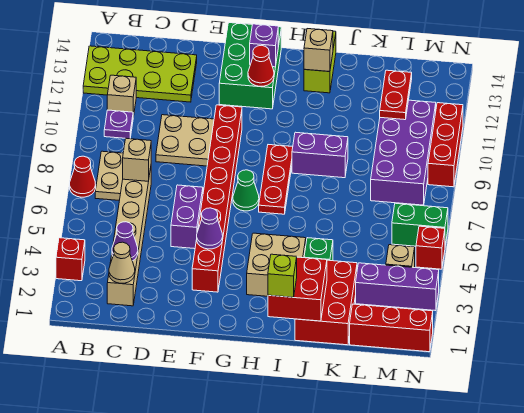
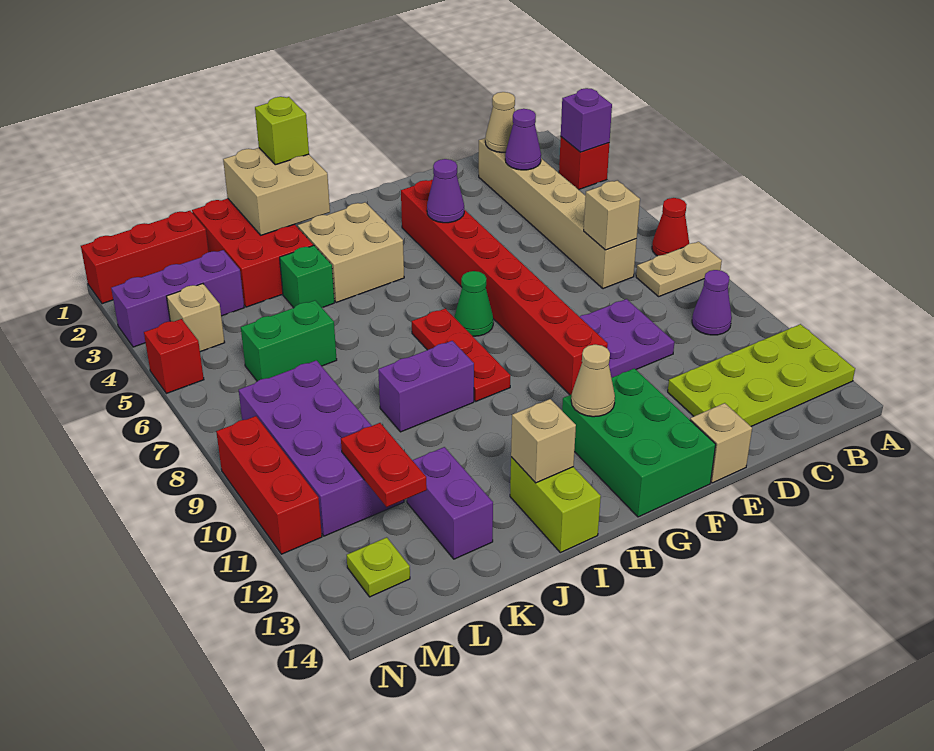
tan plate B7:B8 level 1 -> tan plate A8:B8 level 1
purple plate B10 level 1 -> purple cone B10 level 1
tan brick B11 level 1 -> tan brick E14 level 1
tan plate D9:E10 level 1 -> purple plate D9:E10 level 1
purple brick E5:E6 level 1 -> purple brick K12:K13 level 1
red cone G12 level 2 -> tan cone G12 level 2
purple brick G13 level 2 -> purple brick A3 level 2
red brick I1:J2 level 2 -> tan brick I1:J2 level 2
green brick M6:N6 level 1 -> green brick K6:L6 level 1
none -> lime plate M13 level 1

